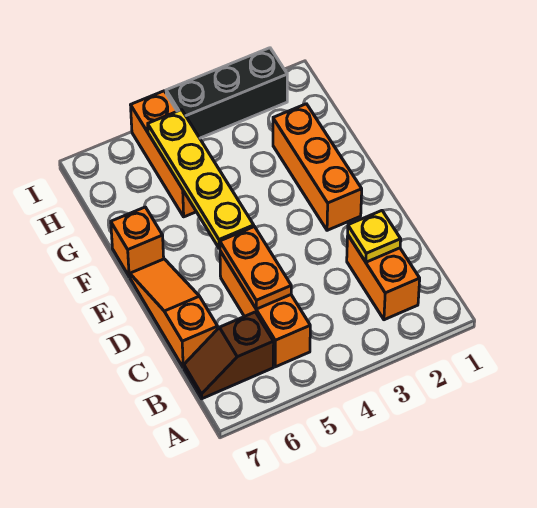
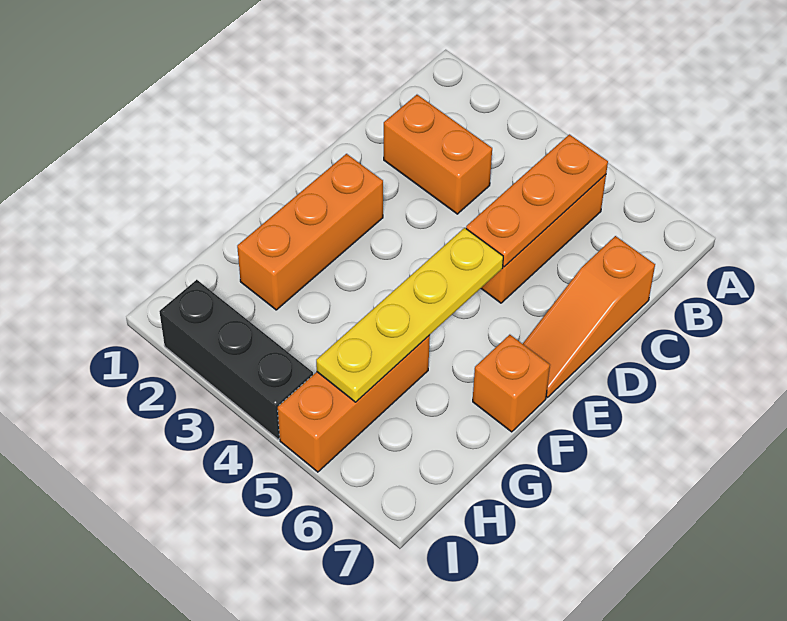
orange brick B2:C2 level 1 -> orange brick C2:C3 level 1
brown slope B6:B7 level 1 top 6 -> none
yellow plate C2 level 2 -> none
orange plate C5:D5 level 2 -> orange plate B5:D5 level 2

